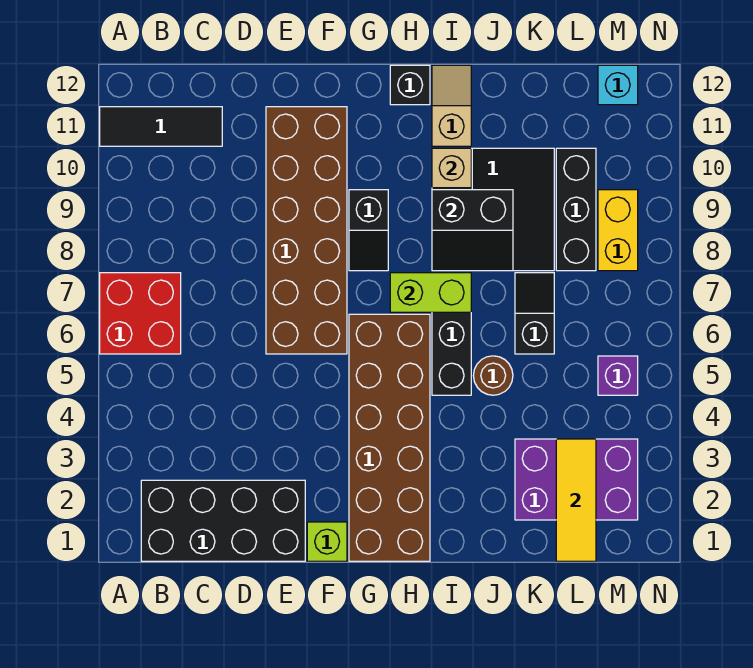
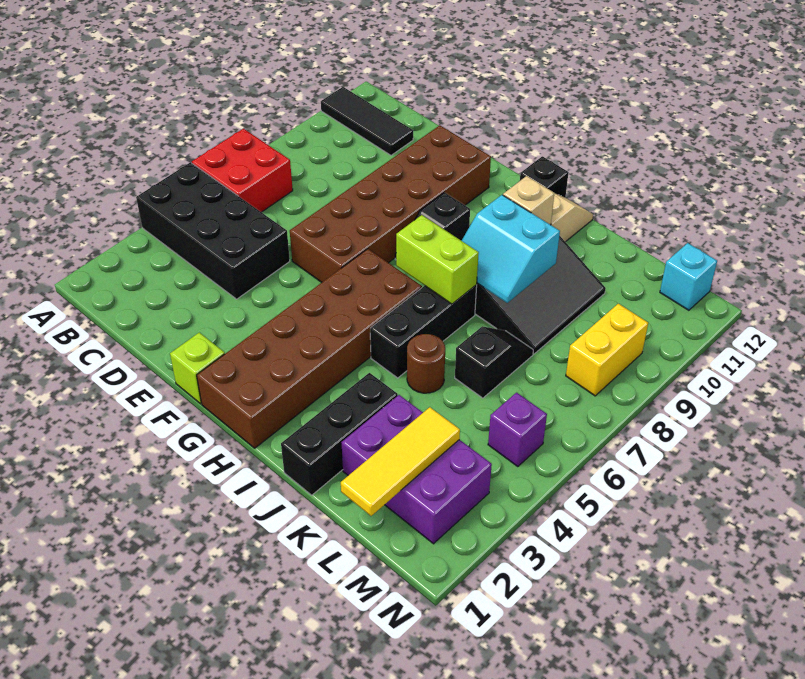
black brick B1:E2 level 1 -> black brick A4:D5 level 1
black slope I8:J9 level 2 top 9 -> cyan slope I8:J9 level 2 top 9
black brick L8:L10 level 1 -> black brick J1:J3 level 1

